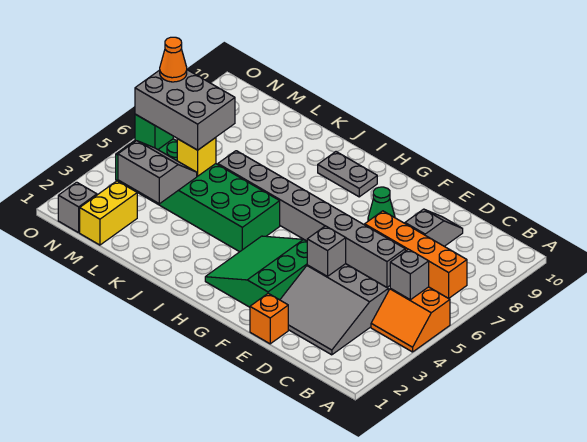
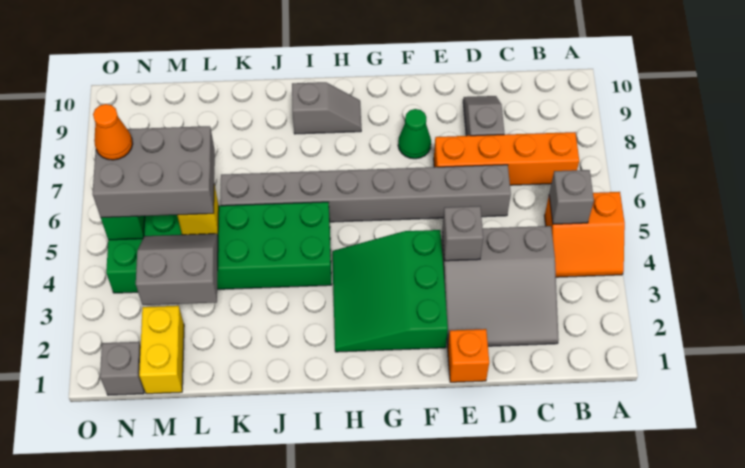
grey plate H9:I9 level 1 -> grey slope H9:I9 level 1 top I

